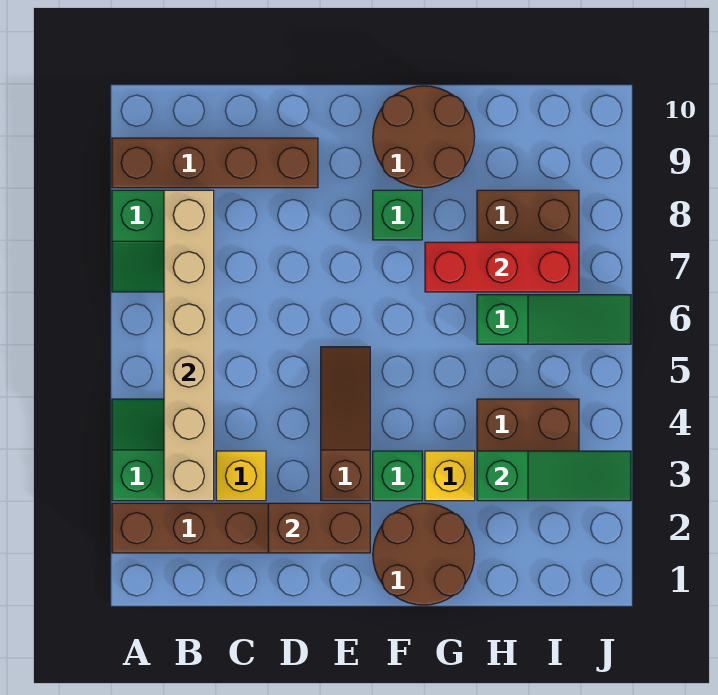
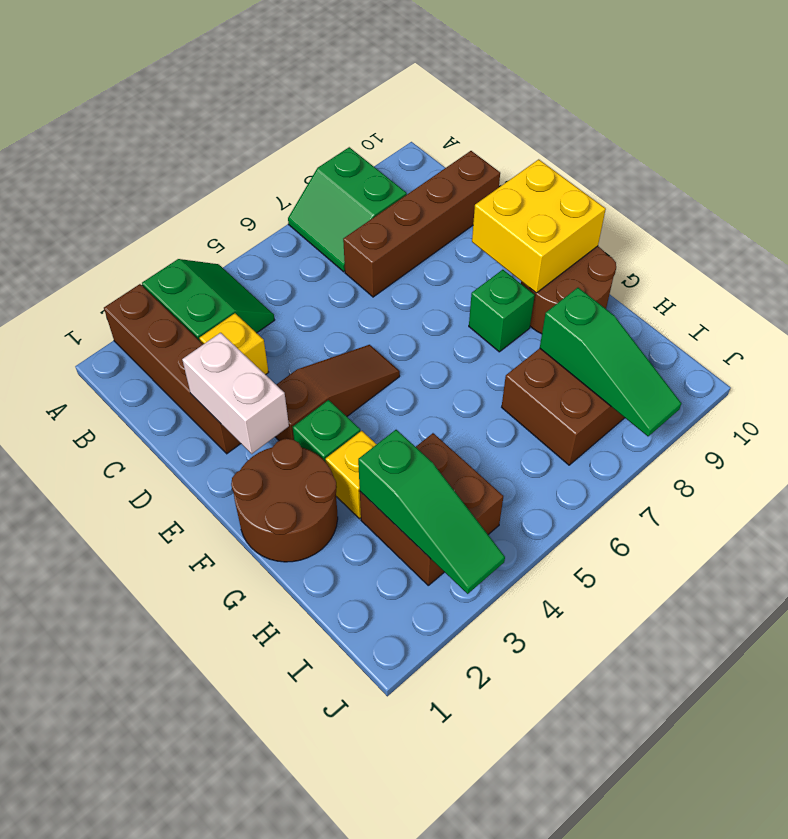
brown brick A9:D9 level 1 -> brown brick C7:C10 level 1
tan brick B3:B8 level 2 -> none
brown brick D2:E2 level 2 -> white brick D2:E2 level 2
none -> yellow brick E9:F10 level 2
red brick G7:I7 level 2 -> none
green slope H6:J6 level 1 top H -> green slope H8:J8 level 2 top H

